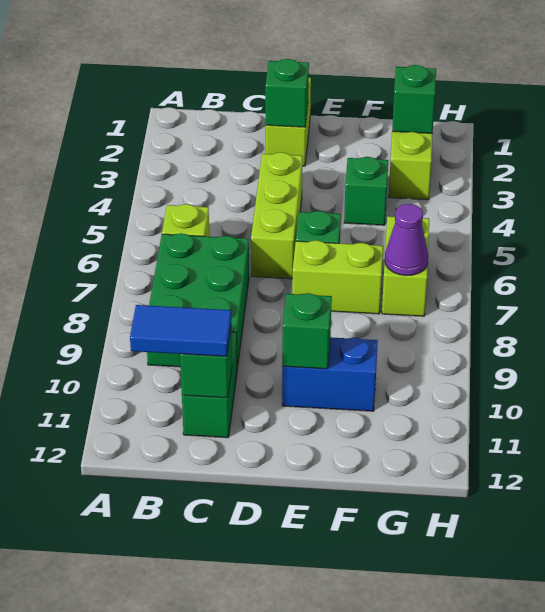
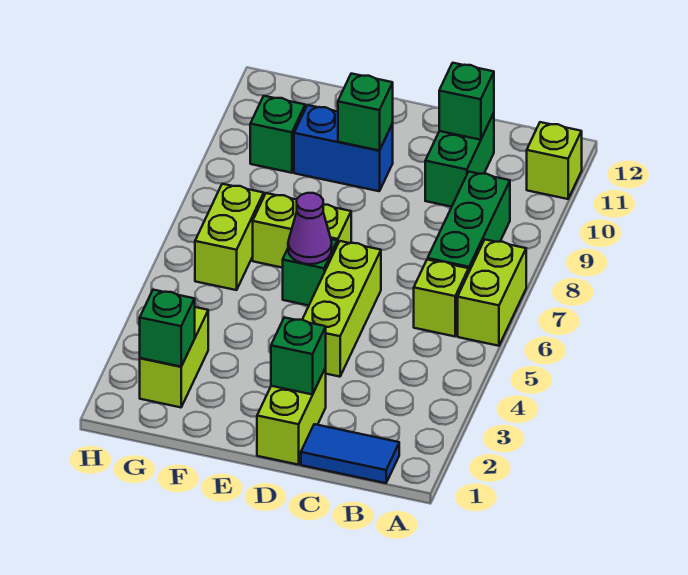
none -> lime brick A6:A7 level 1
none -> lime brick A11 level 1
green brick B7:C9 level 1 -> green brick B7:B9 level 1
blue tile B11:C11 level 3 -> blue tile B1:C1 level 1
green brick F4 level 1 -> green brick G10 level 1
purple cone G7 level 2 -> purple cone E6 level 2

